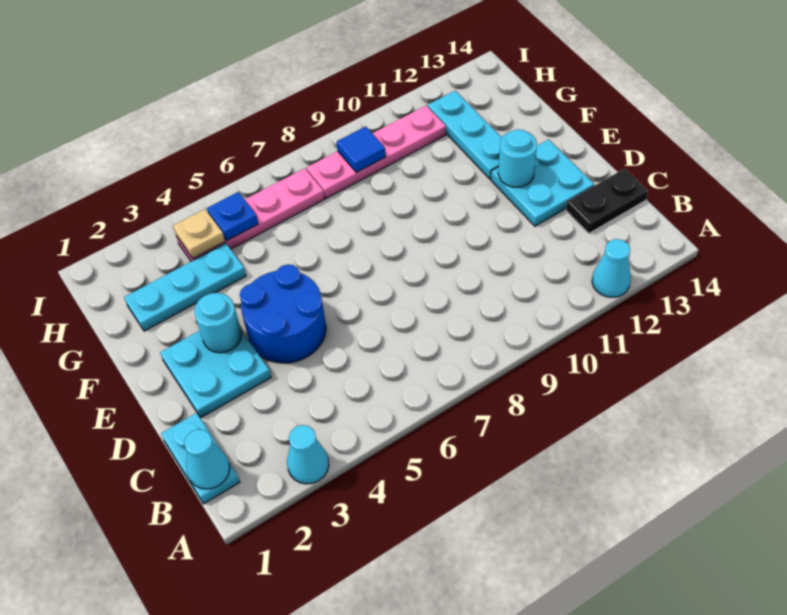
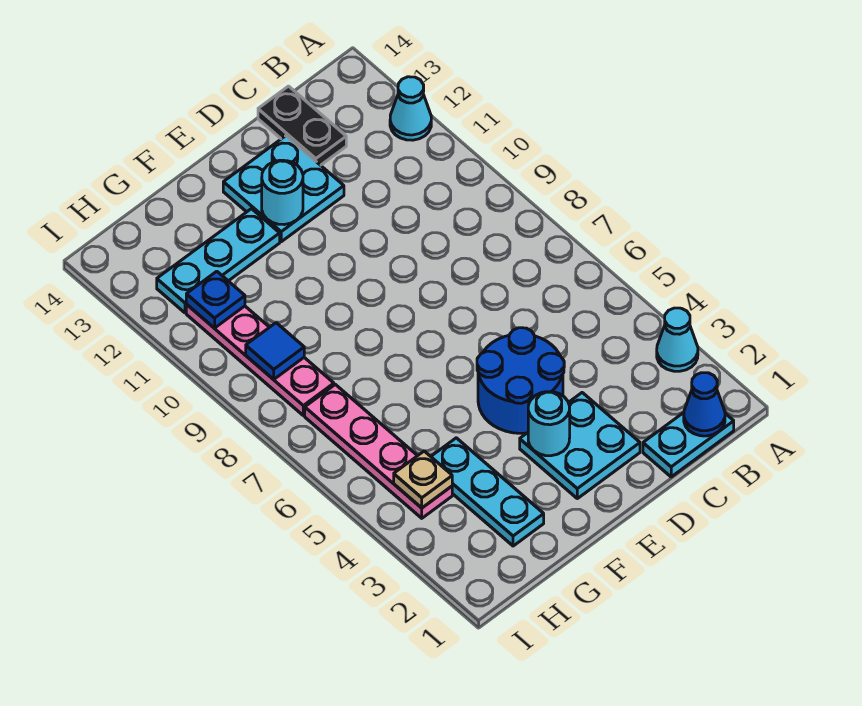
cyan cone B1 level 2 -> blue cone B1 level 2
blue plate H5 level 2 -> blue plate H11 level 2

